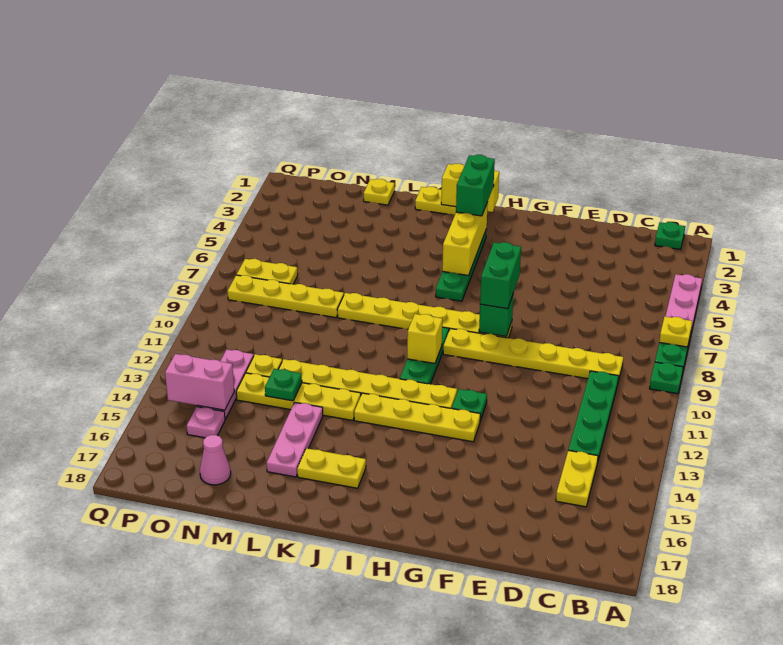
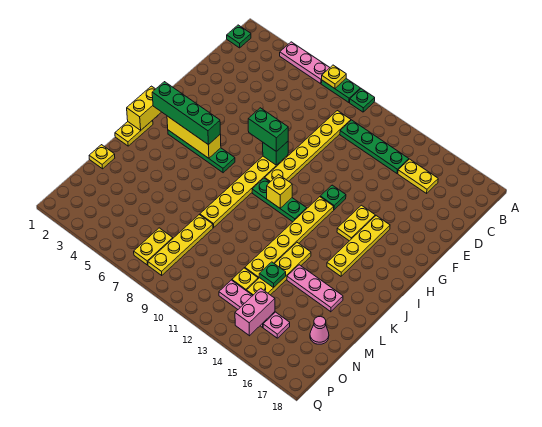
yellow plate G13:J13 level 1 -> yellow plate G15:J15 level 1
green brick I2:I3 level 3 -> green brick I2:I5 level 3
yellow plate J16:K16 level 1 -> yellow plate G14:H14 level 1

